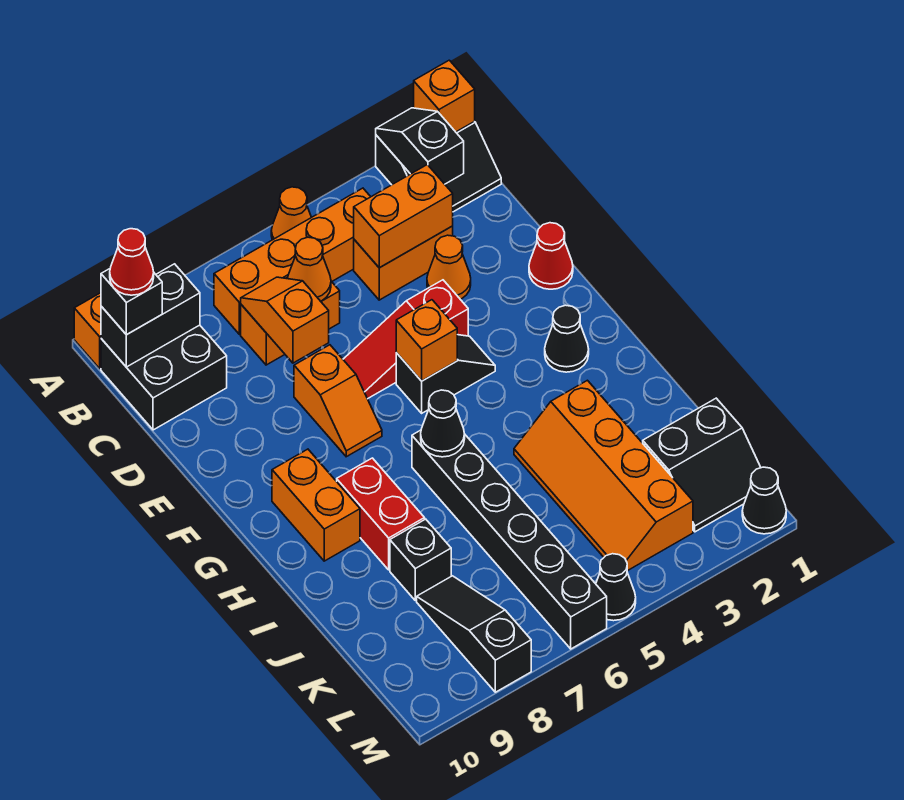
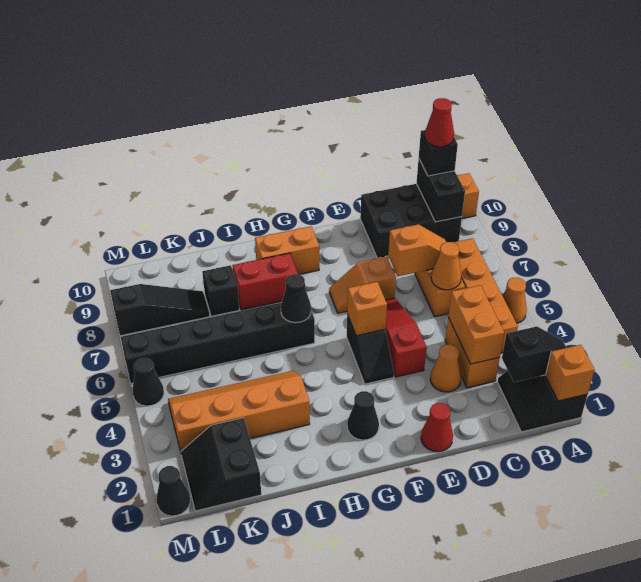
black brick B9:C10 level 1 -> black brick B9:D10 level 1

